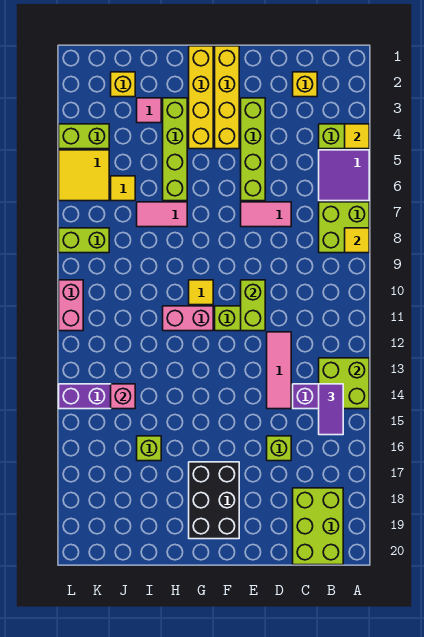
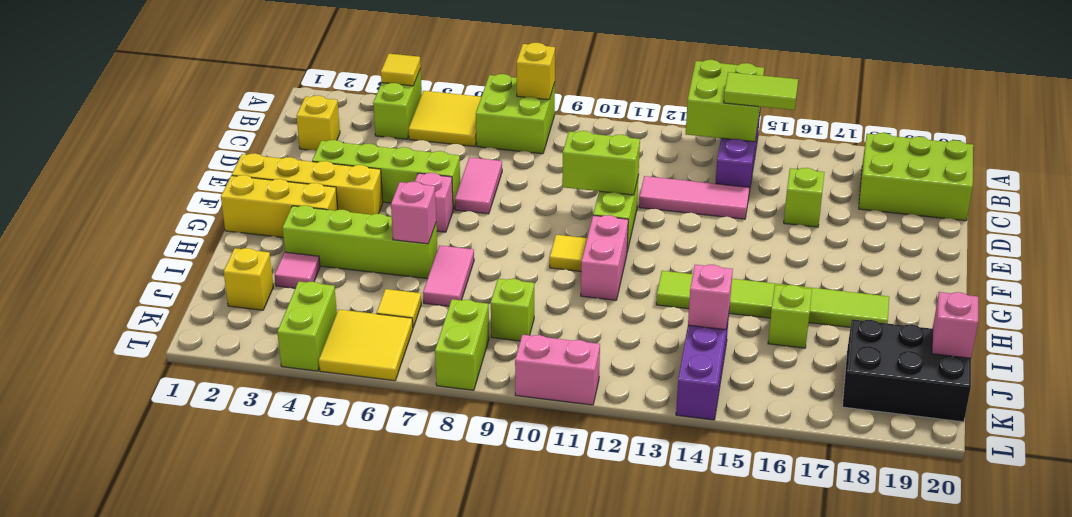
purple tile A5:B6 level 1 -> yellow tile A5:B6 level 1
yellow tile A8 level 2 -> yellow brick A8 level 2
purple tile B14:B15 level 3 -> lime tile B14:B15 level 3
none -> pink brick F6 level 1
black brick F17:G19 level 1 -> black brick J18:K20 level 1
yellow brick G1:G4 level 1 -> yellow brick G1:G3 level 1
none -> pink brick H6 level 2
none -> lime tile H13:H18 level 1
none -> lime brick J9 level 1
none -> pink brick J20 level 2

